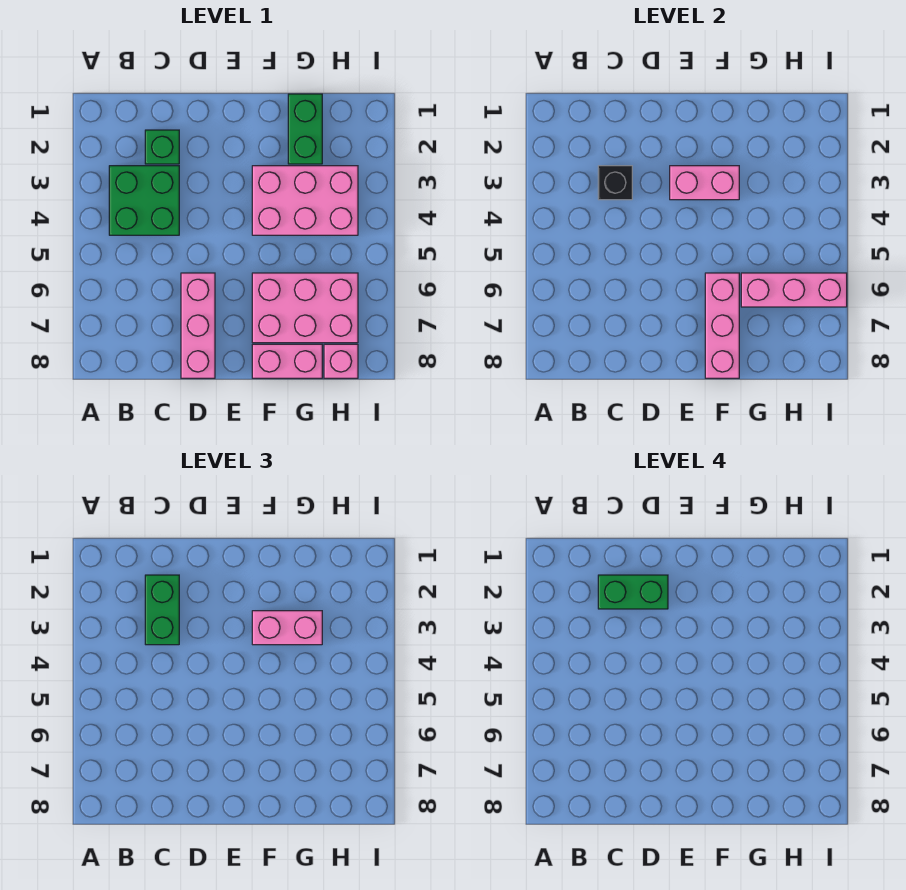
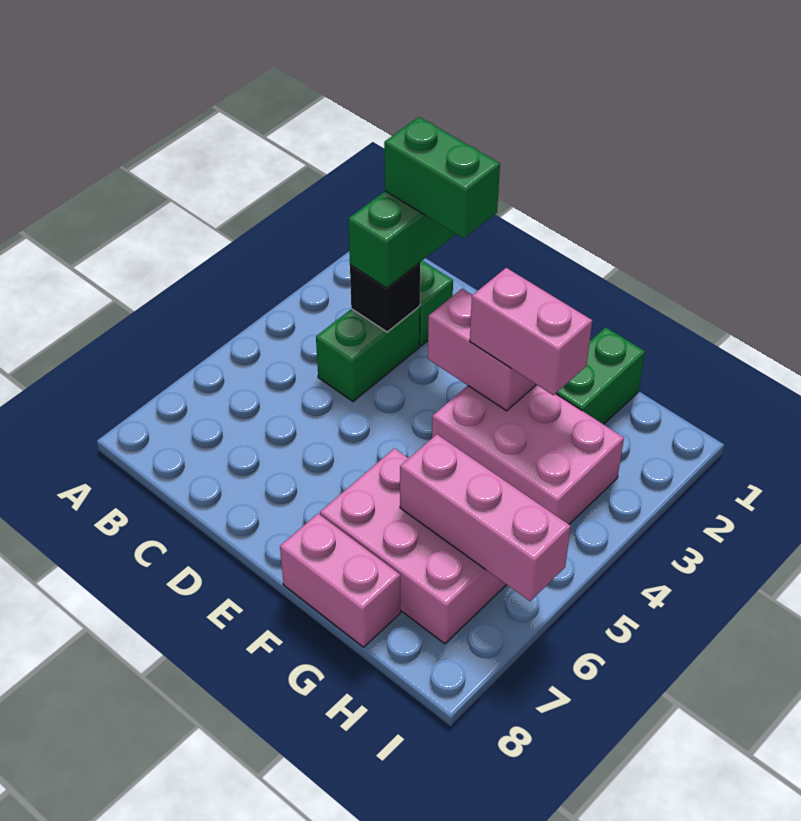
green brick B3:C4 level 1 -> green brick C3:C4 level 1
pink brick D6:D8 level 1 -> none
pink brick F6:F8 level 2 -> none
pink brick H8 level 1 -> none

